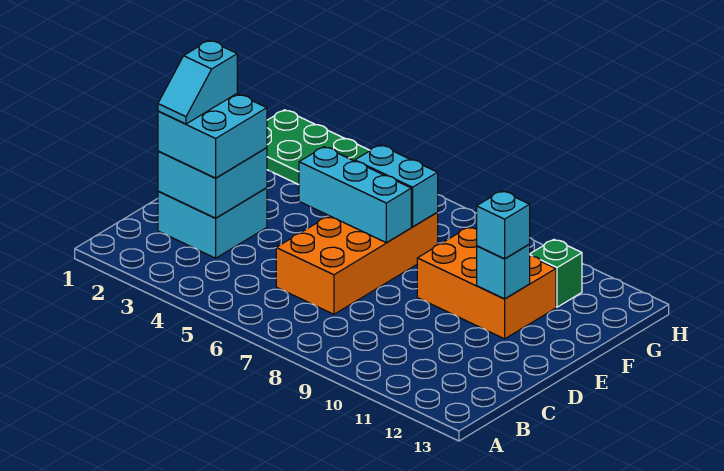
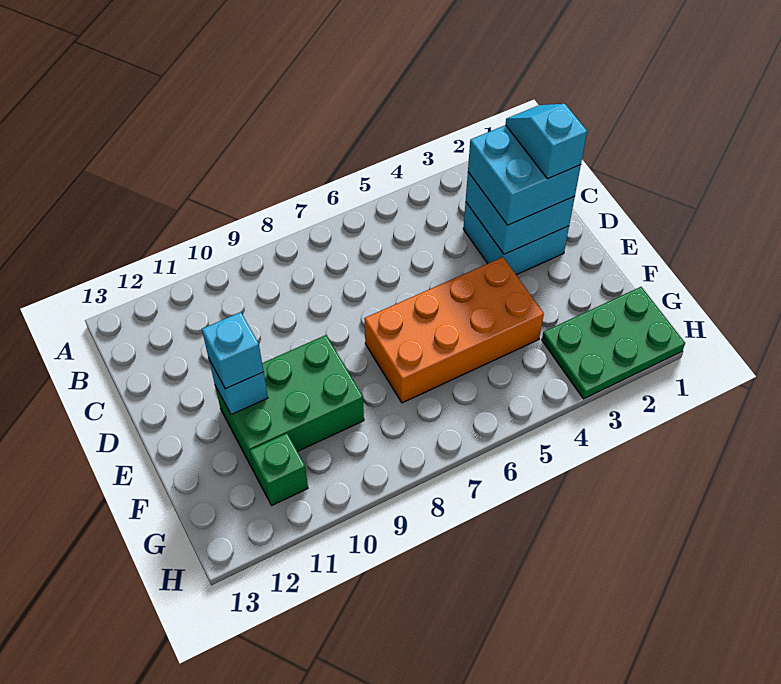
orange brick C6:F7 level 1 -> orange brick E4:F7 level 1
cyan brick E5:E7 level 2 -> none
orange brick E9:F11 level 1 -> green brick E9:F11 level 1
cyan brick F6:F7 level 2 -> none

